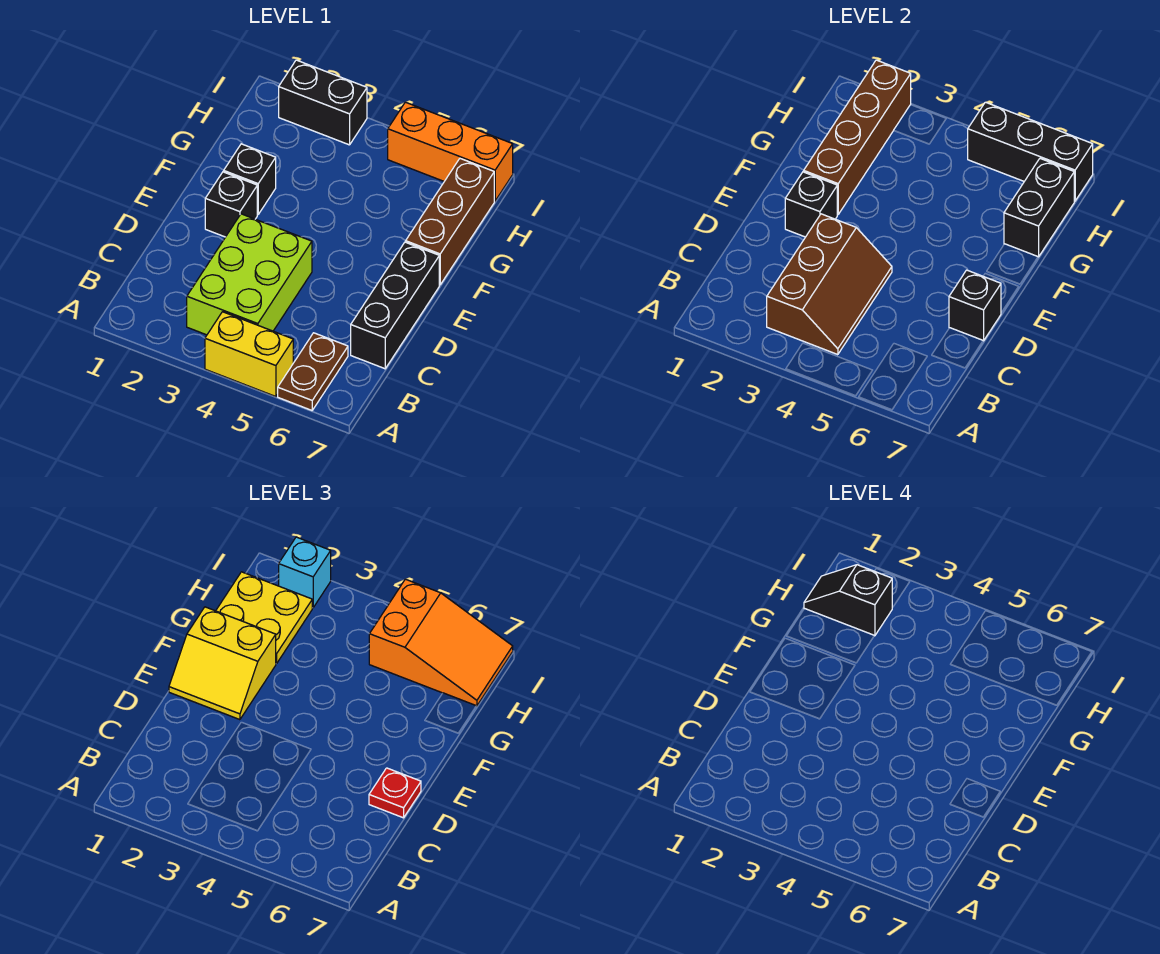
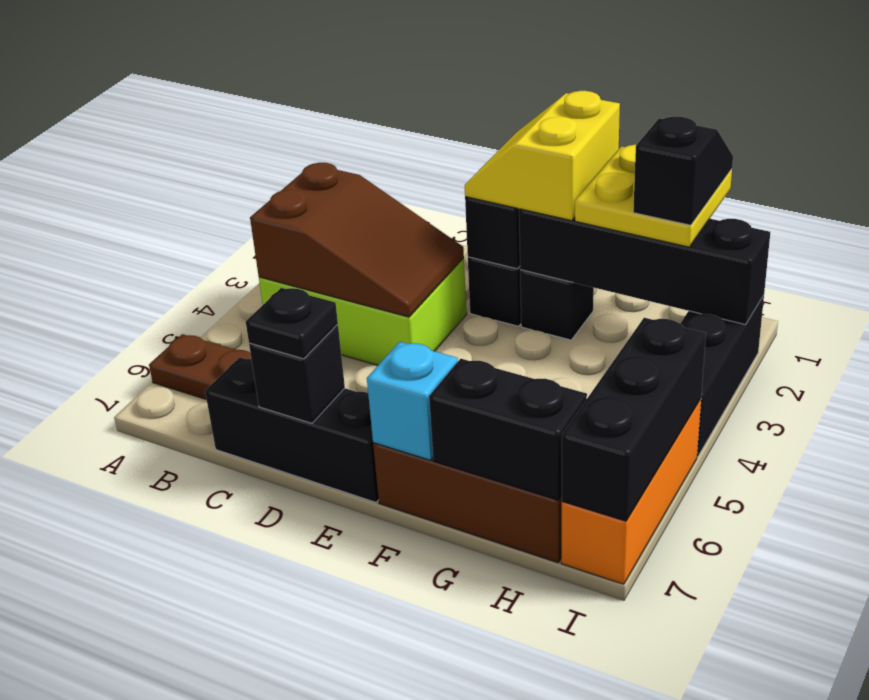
yellow brick A4:A5 level 1 -> none
brown slope B3:D4 level 2 top 3 -> brown slope B3:D4 level 2 top B
red plate D7 level 3 -> black plate D7 level 3
brown brick F2:I2 level 2 -> black brick F2:I2 level 2
orange slope H5:I7 level 3 top 5 -> none
black brick I2:I3 level 1 -> black brick I2:I4 level 1
cyan brick I2 level 3 -> cyan brick F7 level 2

